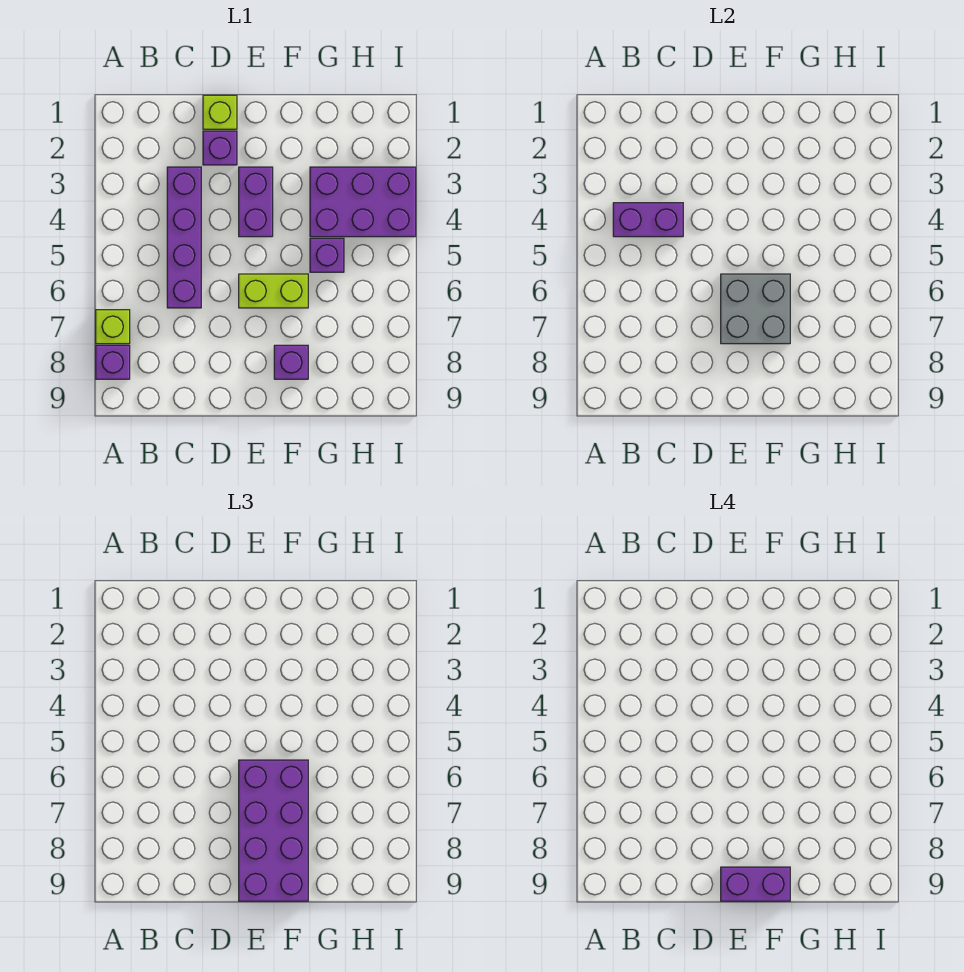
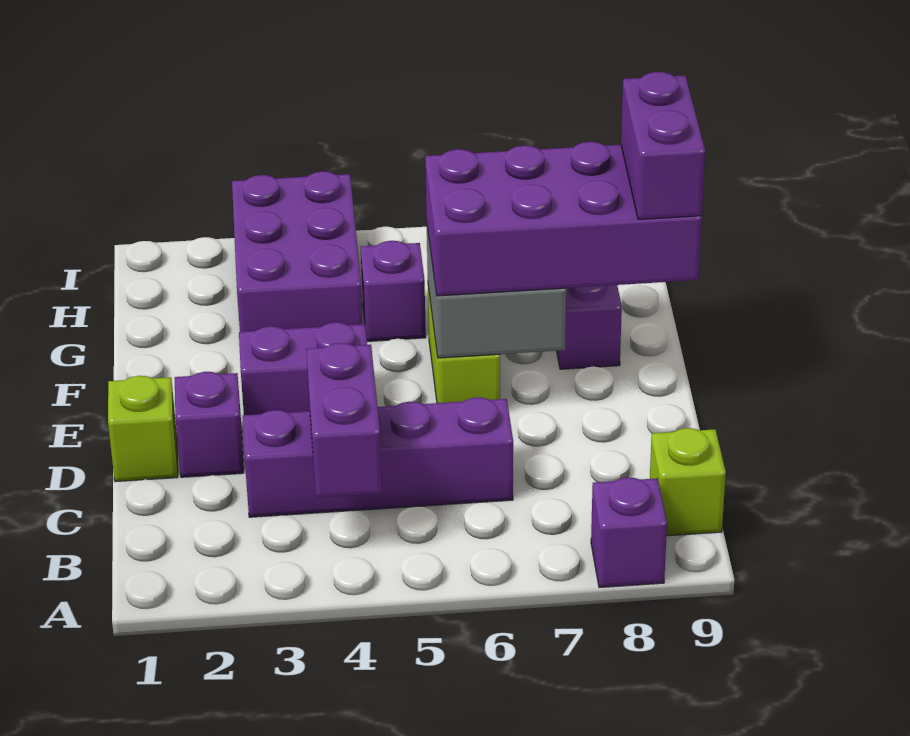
lime brick A7 level 1 -> lime brick B9 level 1

